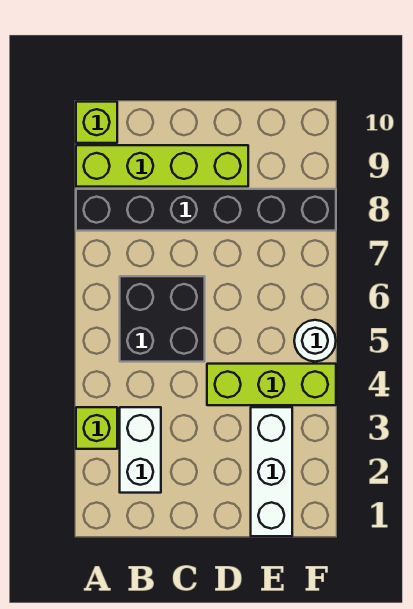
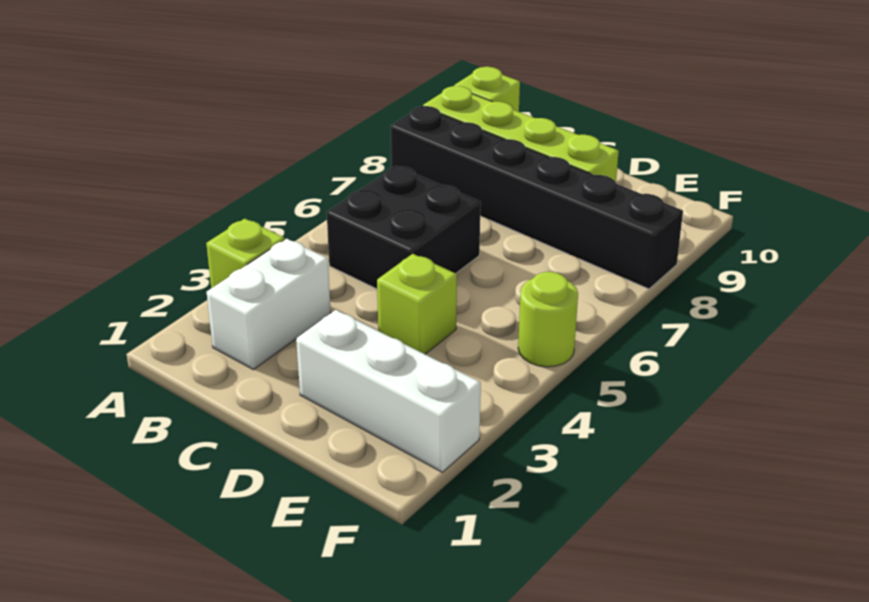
lime brick D4:F4 level 1 -> lime brick D4 level 1
white brick E1:E3 level 1 -> white brick D2:F2 level 1
white round brick F5 level 1 -> lime round brick F5 level 1

